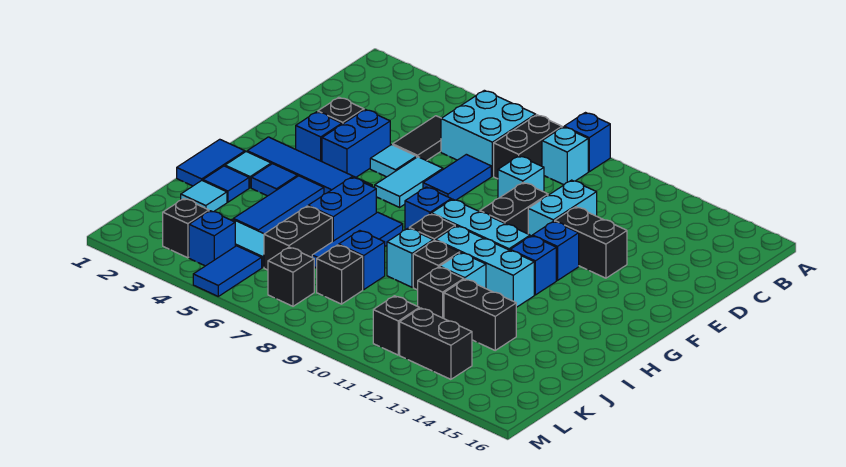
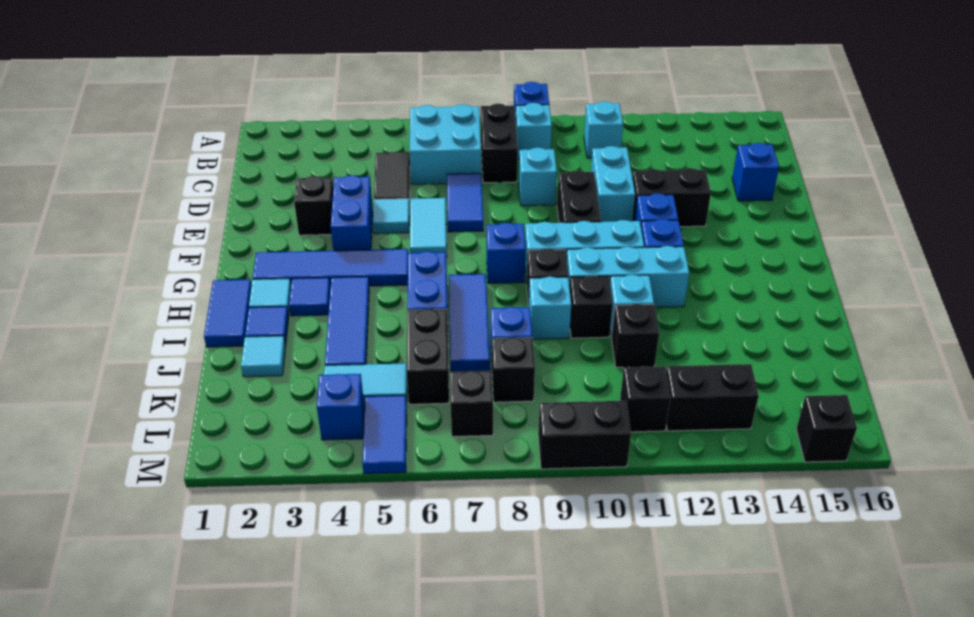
none -> cyan brick B11 level 1
blue brick F3 level 1 -> blue brick D15 level 1
black brick J12:J13 level 1 -> black brick M9:M10 level 1
black brick L3 level 1 -> black brick M15 level 1

